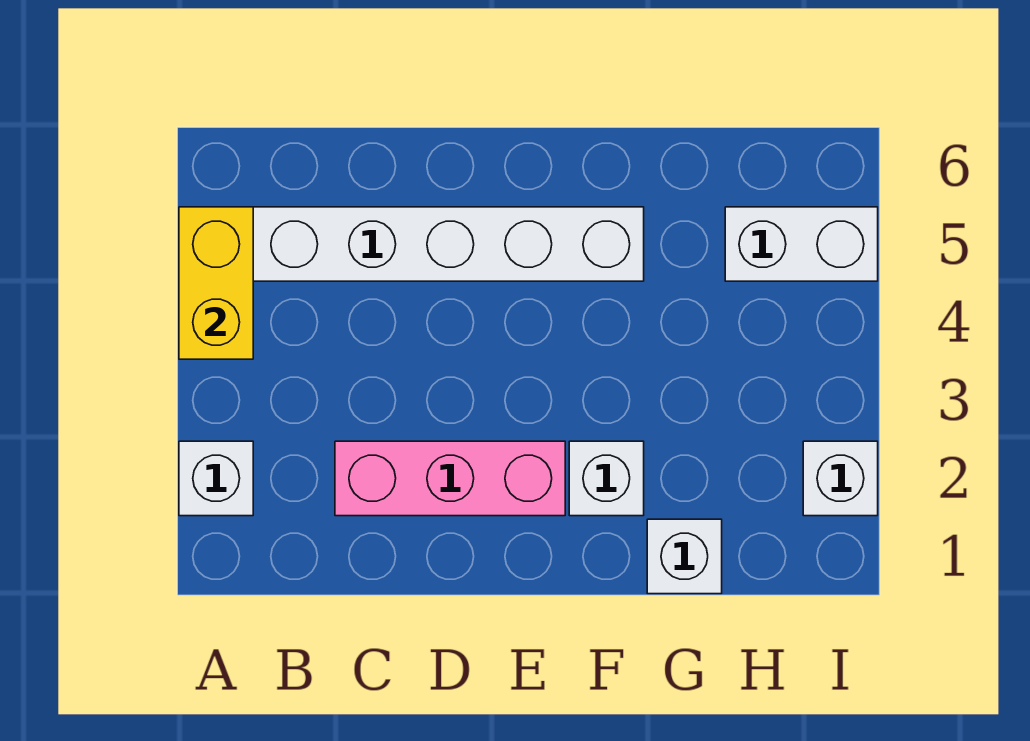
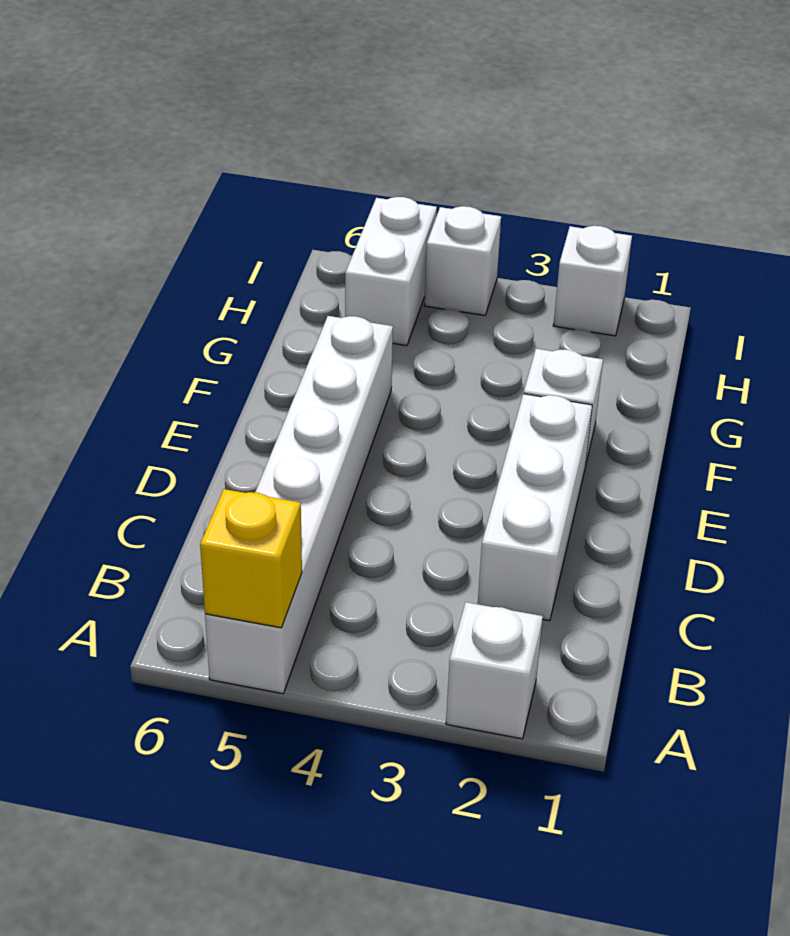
yellow brick A4:A5 level 2 -> yellow brick A5 level 2
pink brick C2:E2 level 1 -> white brick C2:E2 level 1
white brick G1 level 1 -> white brick I4 level 1

